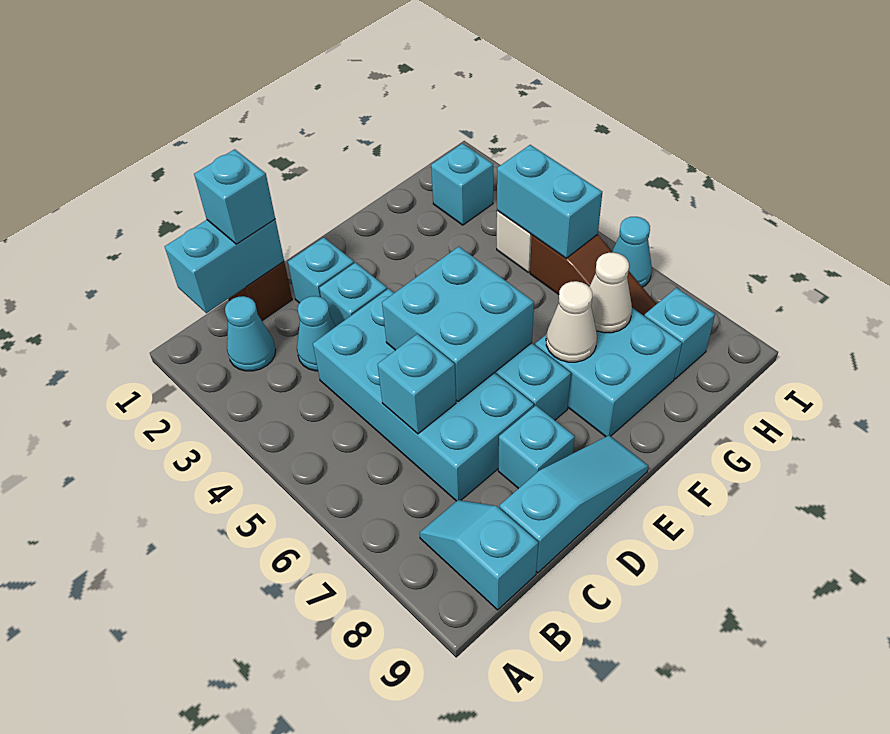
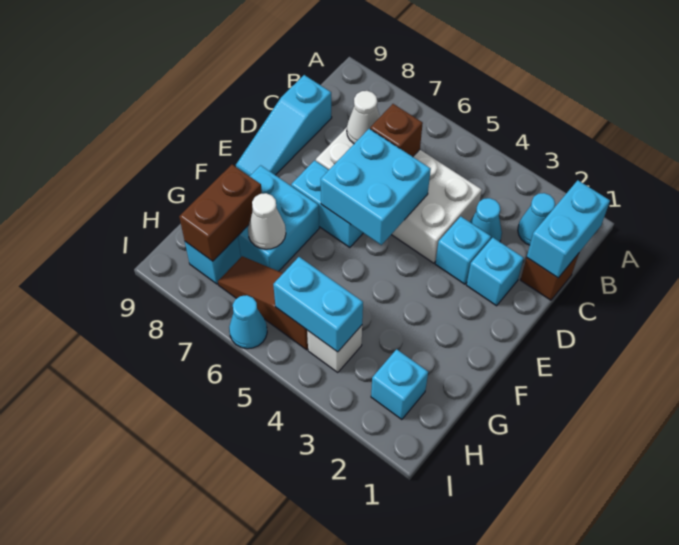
cyan slope B8:B9 level 1 top 9 -> none
cyan brick C1 level 3 -> none
cyan brick C4:D7 level 1 -> white brick C4:D7 level 1
cyan brick C6 level 2 -> brown brick C6 level 2
cyan brick D8 level 1 -> none
white cone F7 level 2 -> white cone C7 level 2
none -> brown brick G8:H8 level 2

